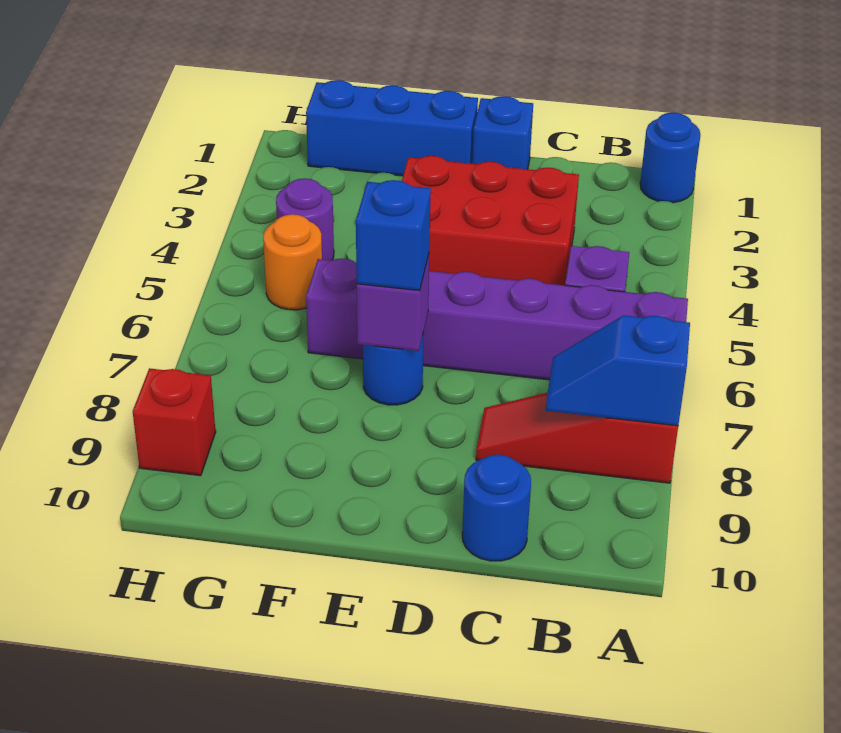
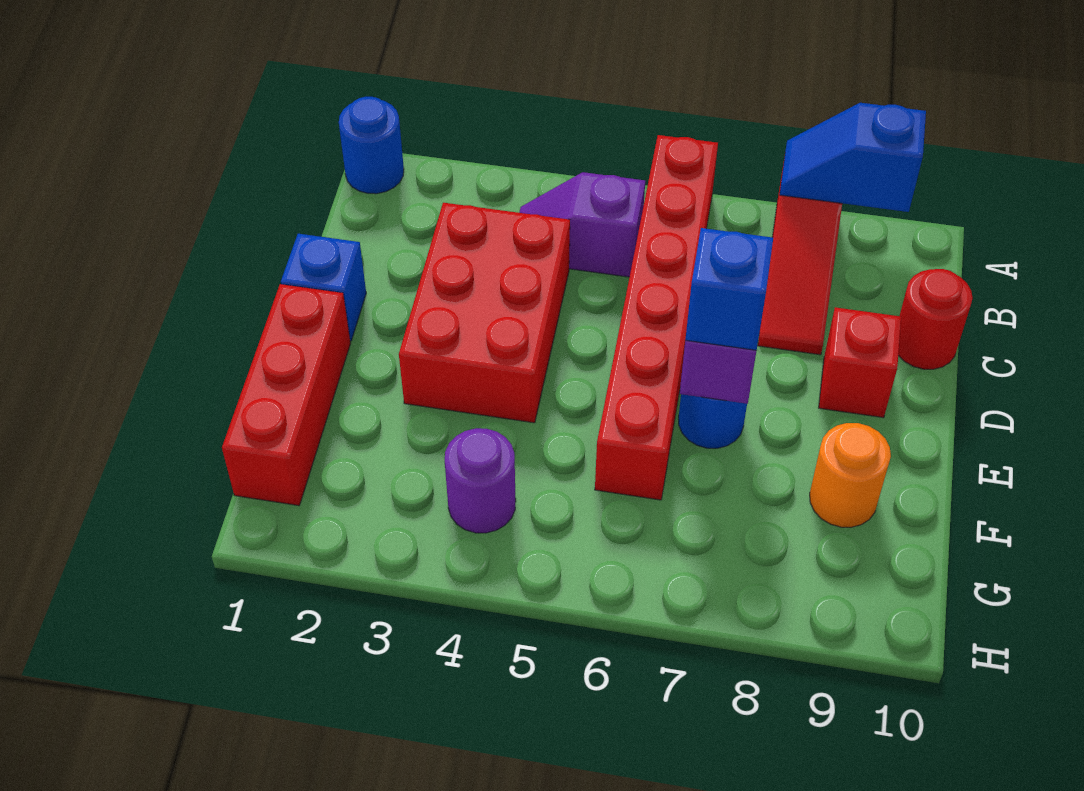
purple brick A6:F6 level 1 -> red brick A6:F6 level 1
blue slope A8:B8 level 2 top A -> blue slope A8:A9 level 2 top 9
blue round brick C10 level 1 -> red round brick C10 level 1
blue brick E1:G1 level 1 -> red brick E1:G1 level 1
orange round brick G5 level 1 -> orange round brick F9 level 1
red brick H9 level 1 -> red brick D9 level 1

